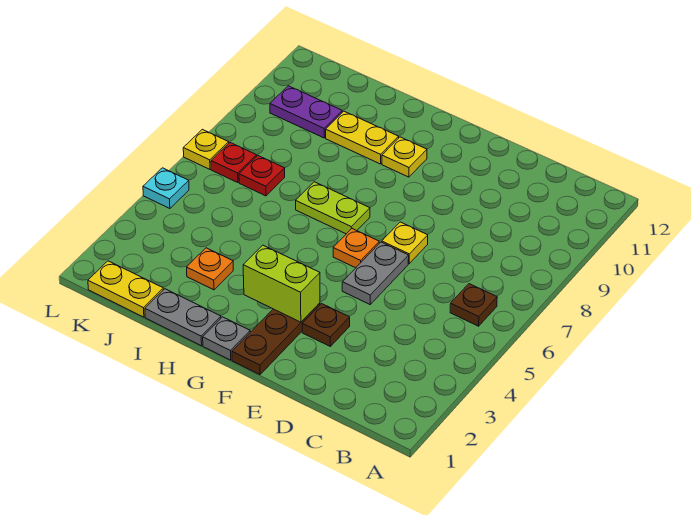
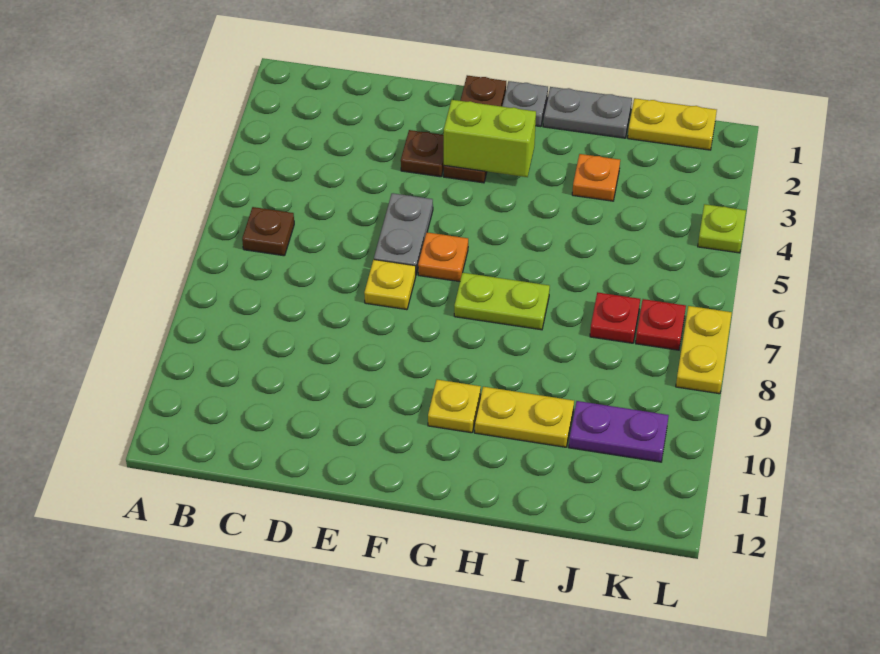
none -> lime plate L4 level 1
cyan plate L5 level 1 -> none
yellow plate L7 level 1 -> yellow plate L7:L8 level 1

